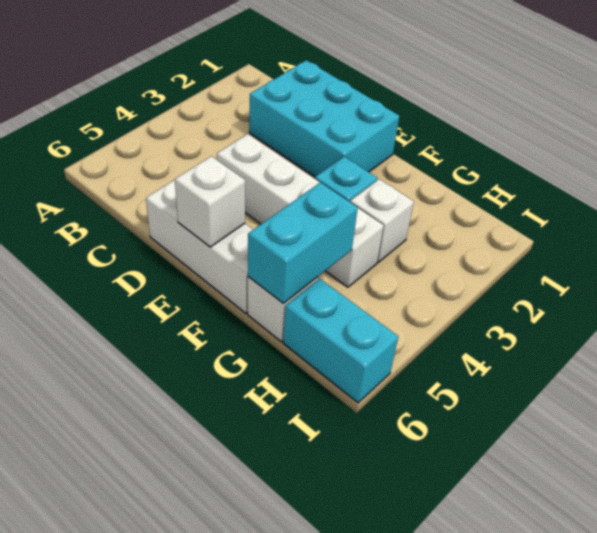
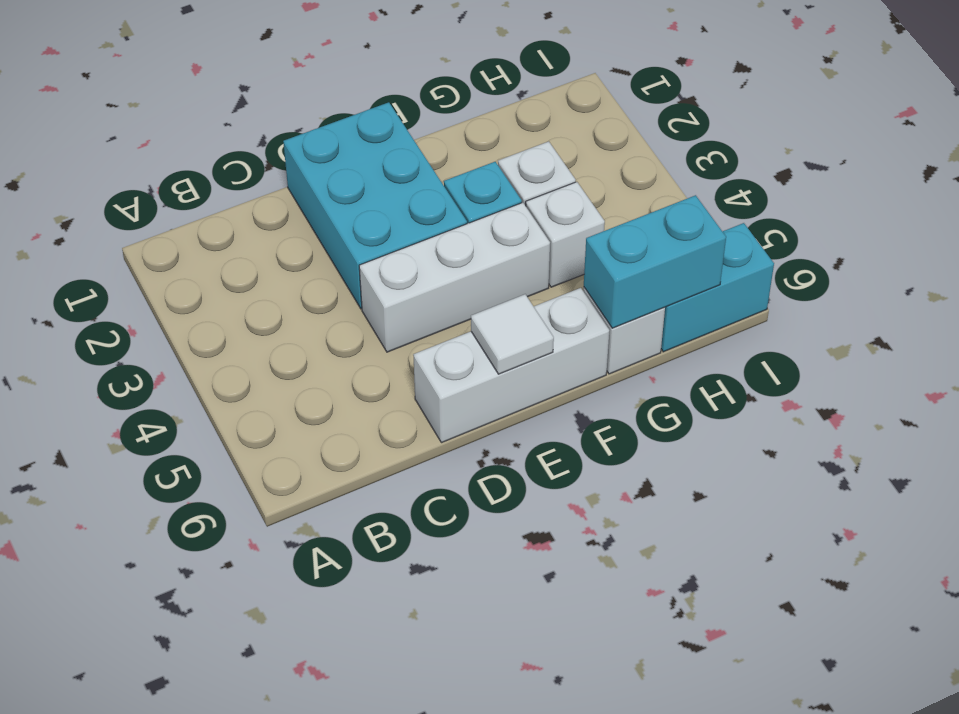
cyan brick C1:E2 level 1 -> cyan brick D1:E3 level 1
white brick E6 level 2 -> white tile E6 level 2
cyan brick G5:G6 level 2 -> cyan brick G6:H6 level 2

